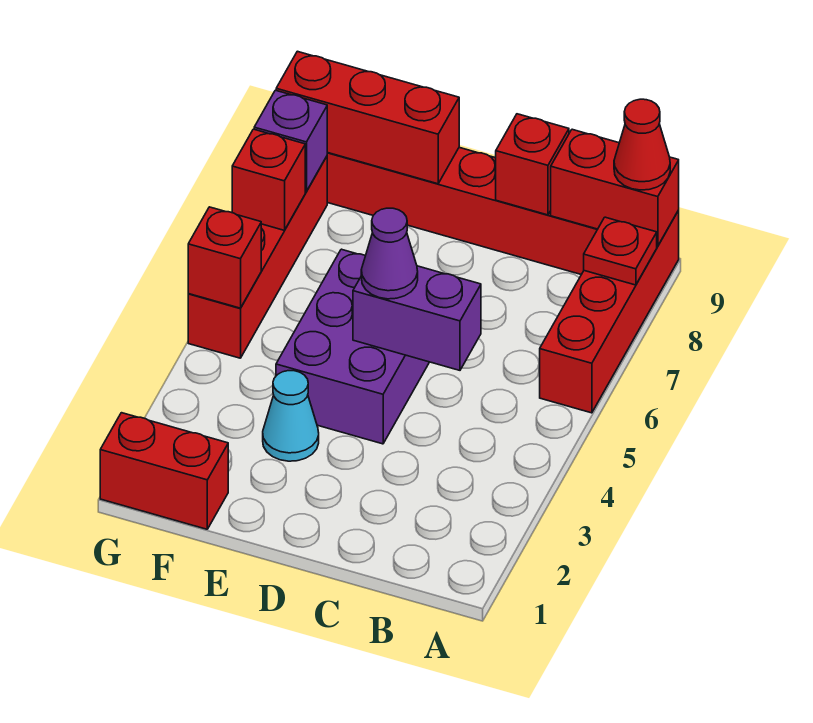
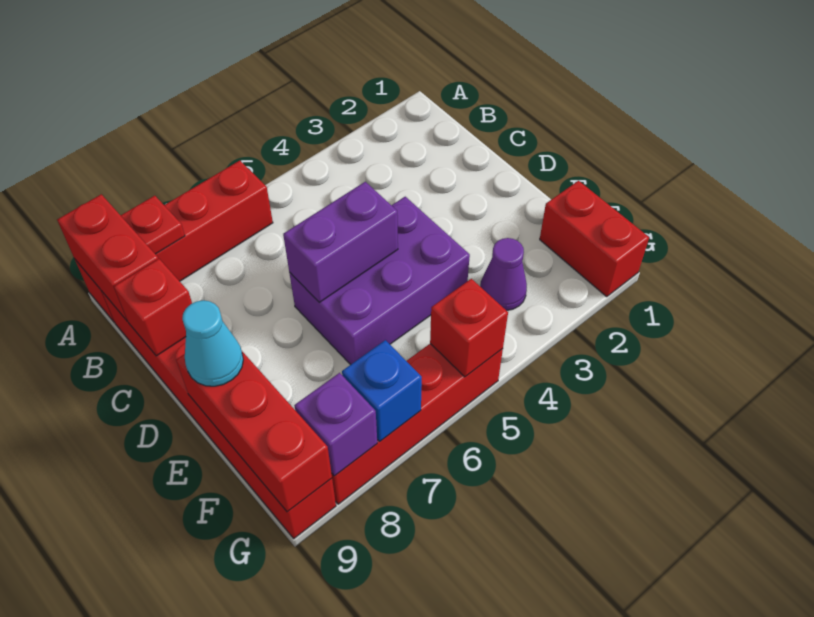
red cone A9 level 3 -> none
purple brick C5:D5 level 2 -> purple brick D5:D6 level 2
purple cone D5 level 3 -> purple cone F3 level 1
cyan cone E3 level 1 -> cyan cone E9 level 3
red brick G7 level 2 -> blue brick G7 level 2

